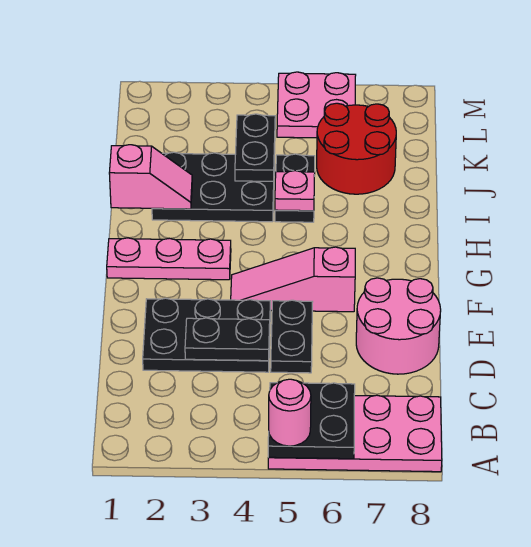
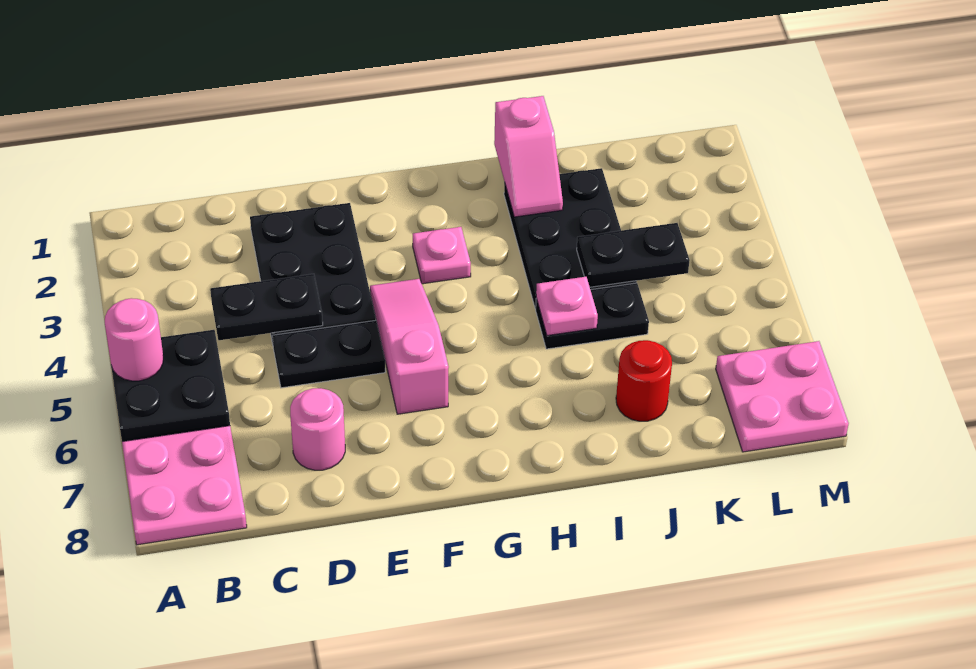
black plate D3:D4 level 2 -> black plate C4:D4 level 2
pink round brick D7:E8 level 1 -> pink round brick D7 level 1
pink plate G1:G3 level 1 -> pink plate G3 level 1
red round brick J6:K7 level 1 -> red round brick J7 level 1
pink plate L5:M6 level 1 -> pink plate L7:M8 level 1

